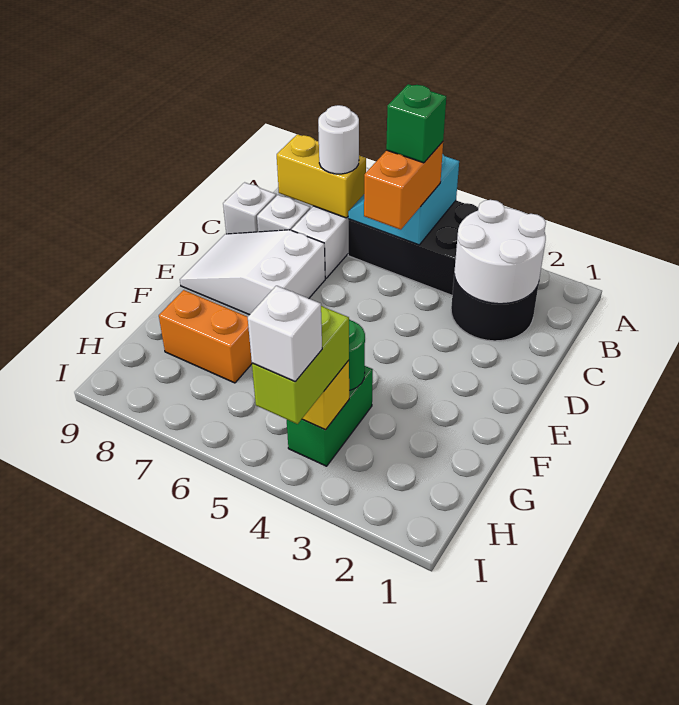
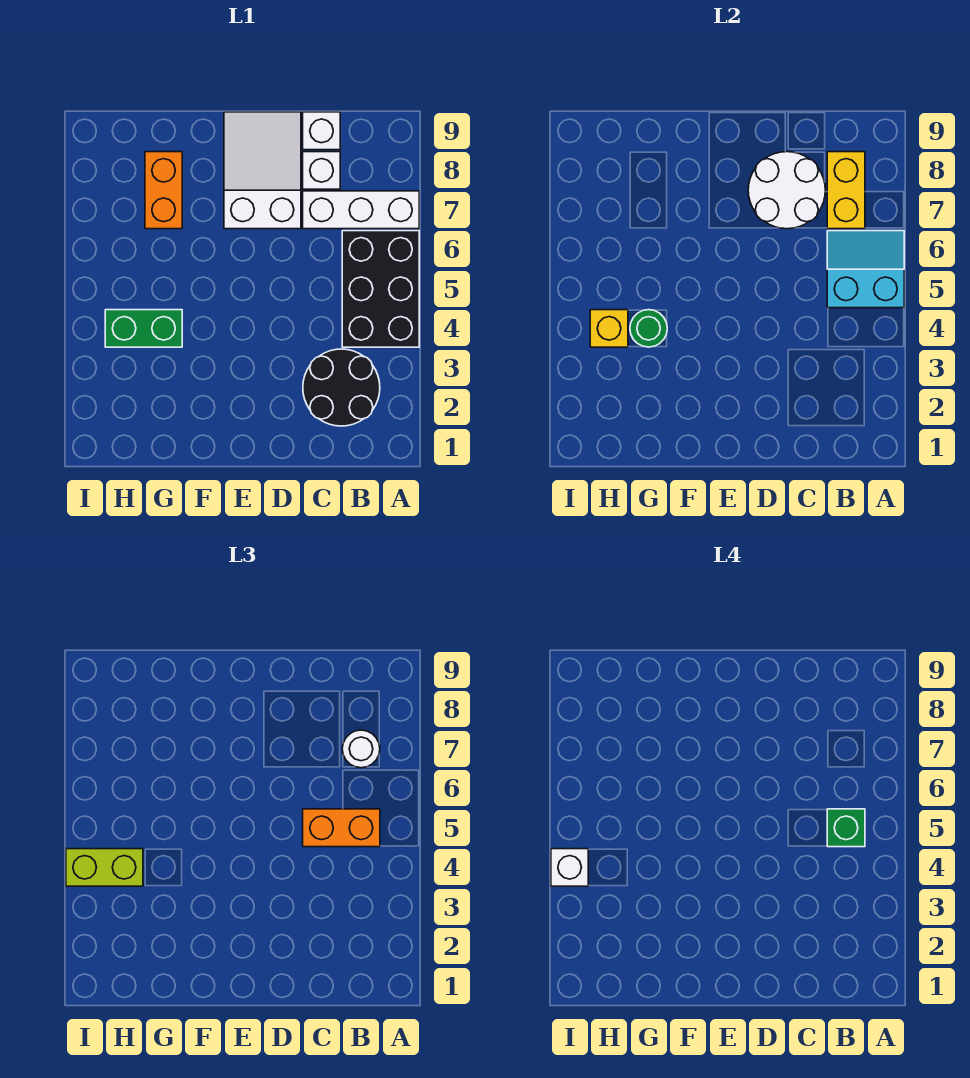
white round brick B2:C3 level 2 -> white round brick C7:D8 level 2

